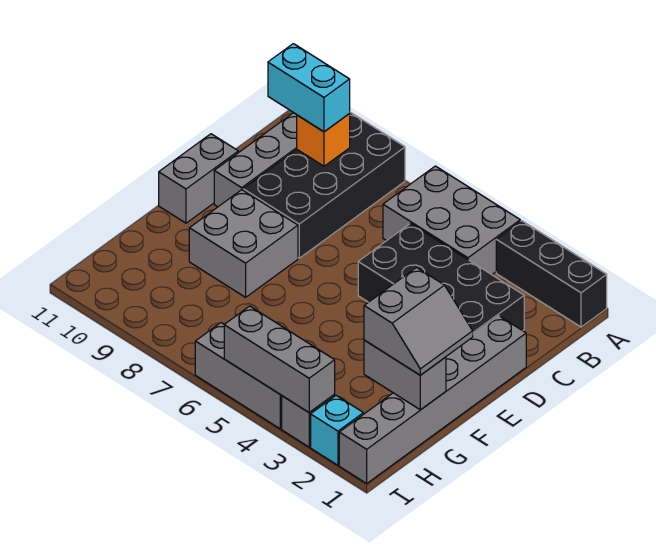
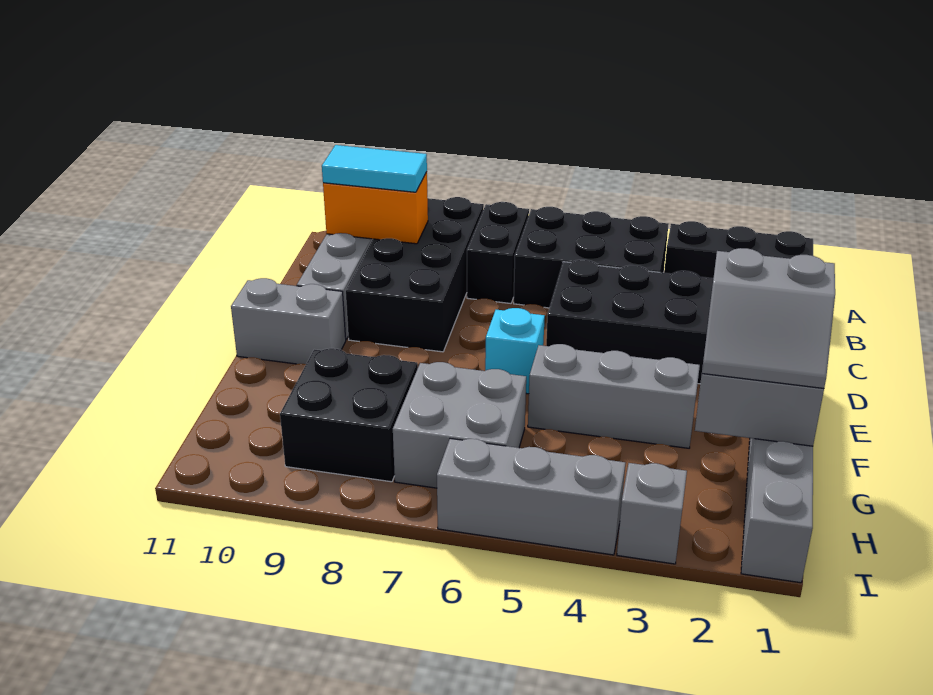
grey brick A4:B6 level 1 -> black brick A4:B6 level 1
none -> black brick A7:B7 level 1
orange brick B9 level 2 -> orange brick B9:B10 level 2
cyan brick B9:B10 level 3 -> cyan tile B9:B10 level 3
grey brick D11:E11 level 1 -> grey brick E10:E11 level 1
grey brick E8:F9 level 1 -> grey brick G6:H7 level 1
grey slope F1:G2 level 3 top 2 -> grey slope F1:G2 level 3 top F
none -> black brick G8:H9 level 1
cyan brick I2 level 1 -> cyan brick E6 level 1
grey brick I3:I5 level 2 -> grey brick F3:F5 level 1

